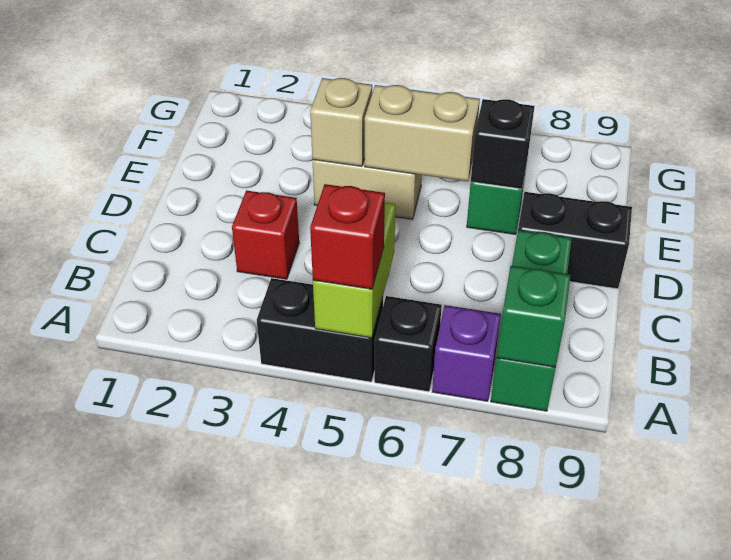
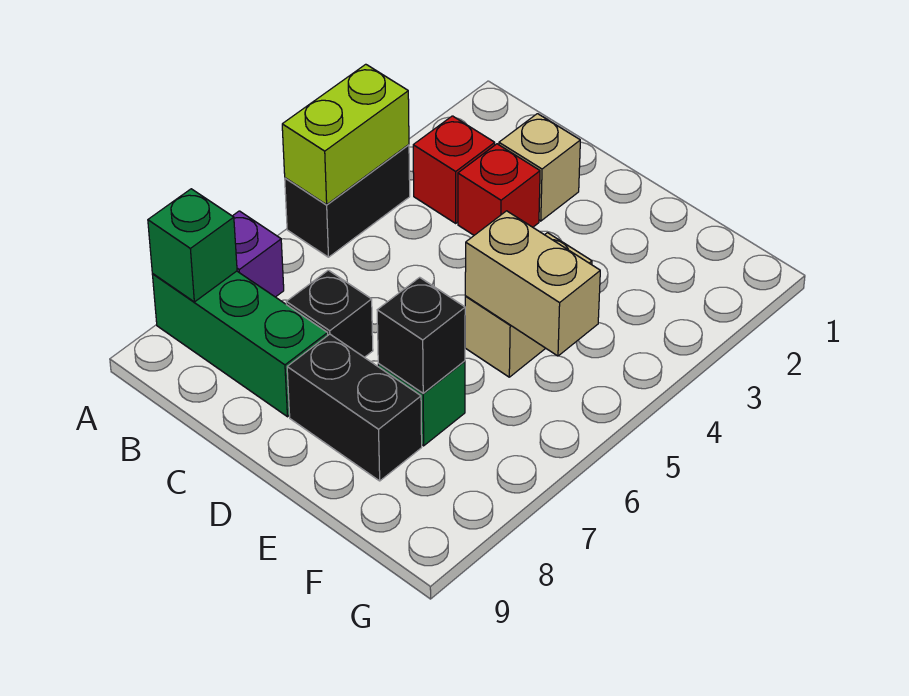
lime brick A5:B5 level 2 -> lime brick A4:A5 level 2
red brick A5 level 3 -> red brick B3 level 1
black brick A6 level 1 -> black brick C7 level 1
black brick D8:D9 level 1 -> black brick D8:E8 level 1
tan brick E4 level 2 -> tan brick C2 level 1
tan brick E5:E6 level 2 -> tan brick E5:F5 level 2

